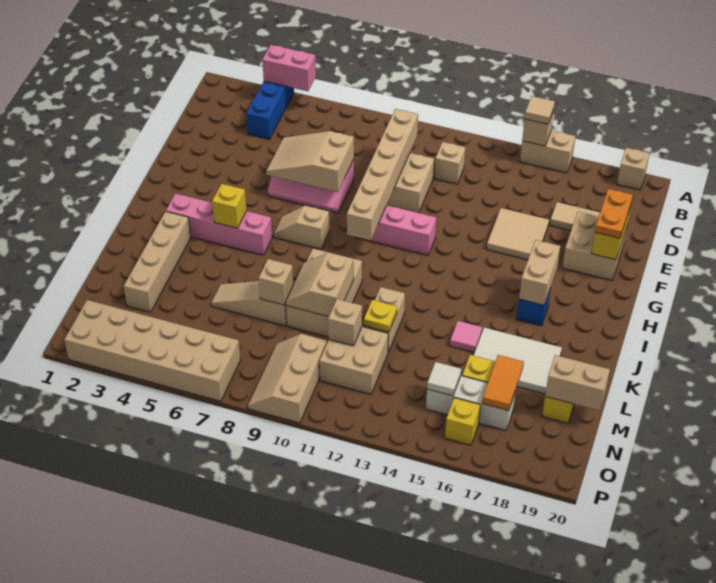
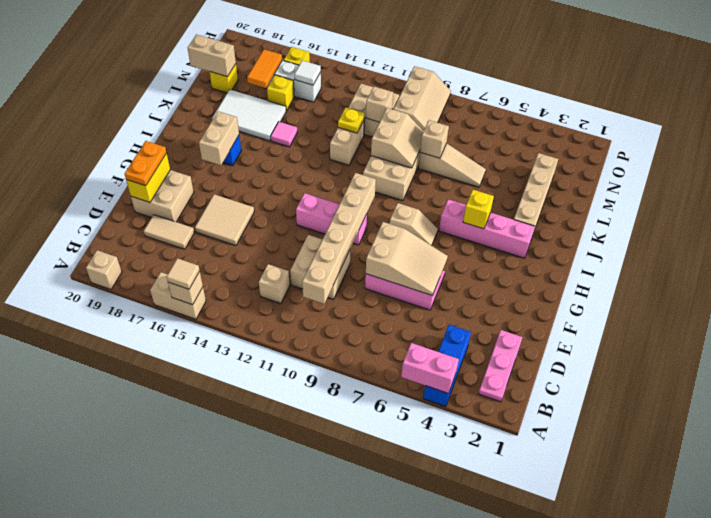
none -> pink plate B2:D2 level 1
tan brick O2:P7 level 1 -> none

